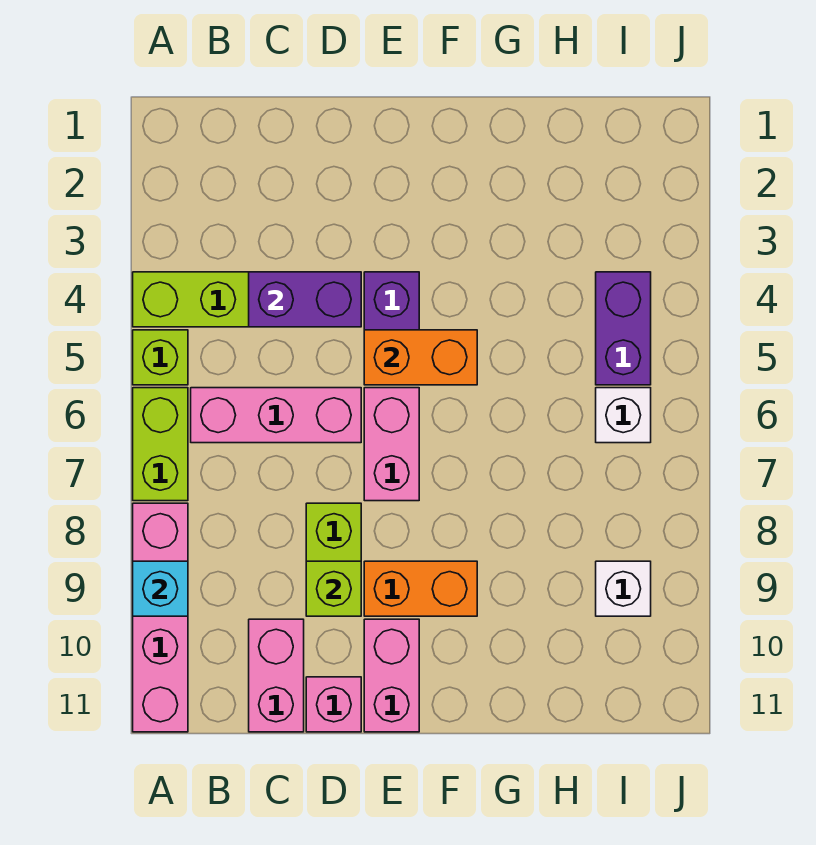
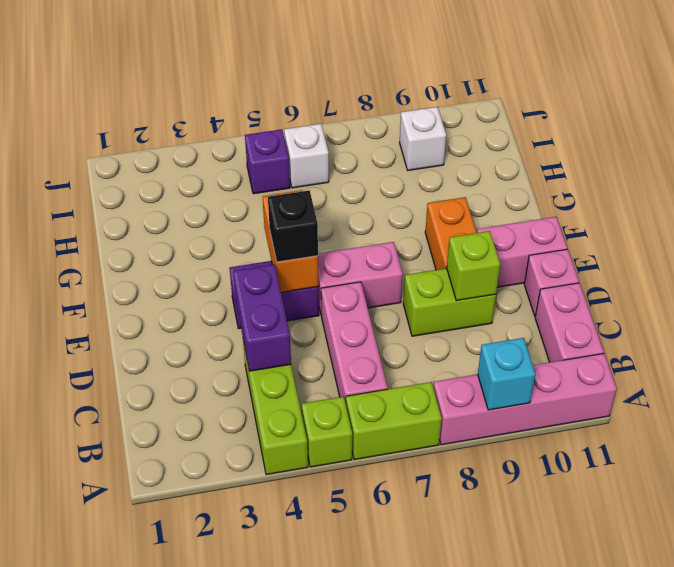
pink brick C10:C11 level 1 -> pink brick B11:C11 level 1
none -> black brick E5 level 3
purple brick I4:I5 level 1 -> purple brick I5 level 1

